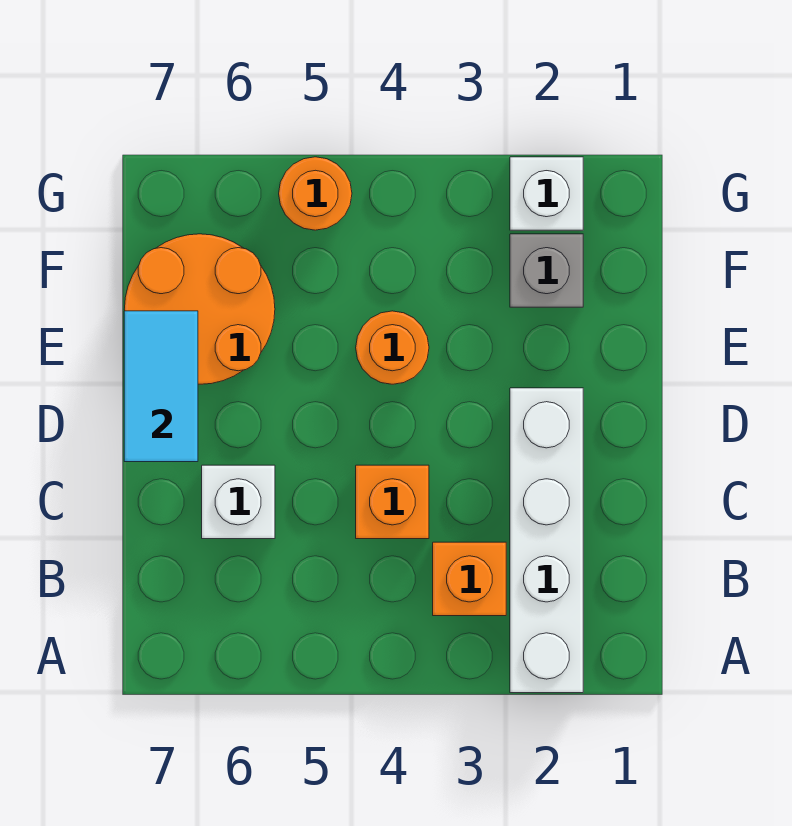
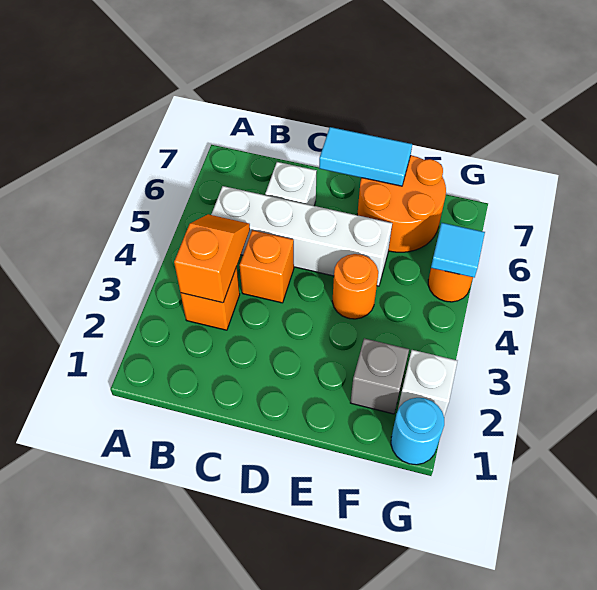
white brick A2:D2 level 1 -> white brick B5:E5 level 1
none -> orange slope B3:B4 level 2 top 3
none -> cyan round brick G1 level 1
none -> cyan tile G5 level 2

